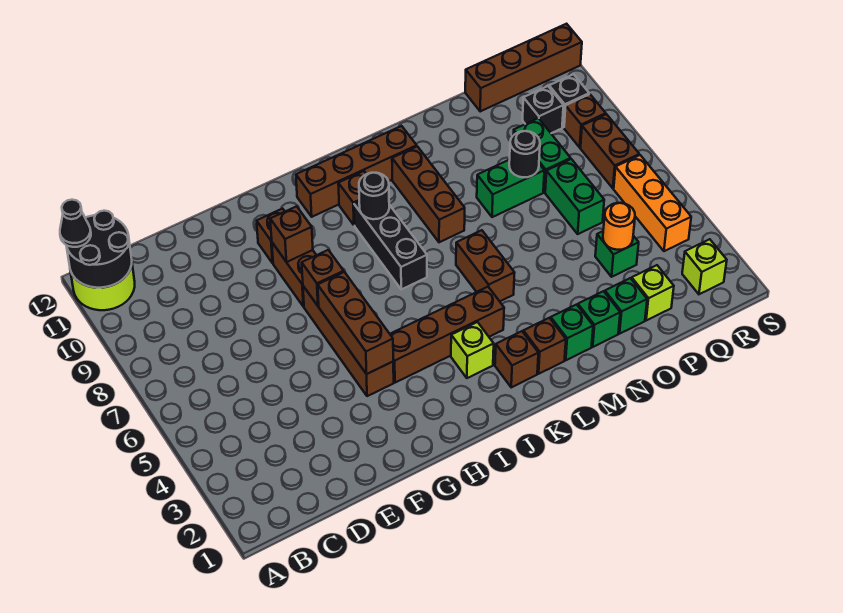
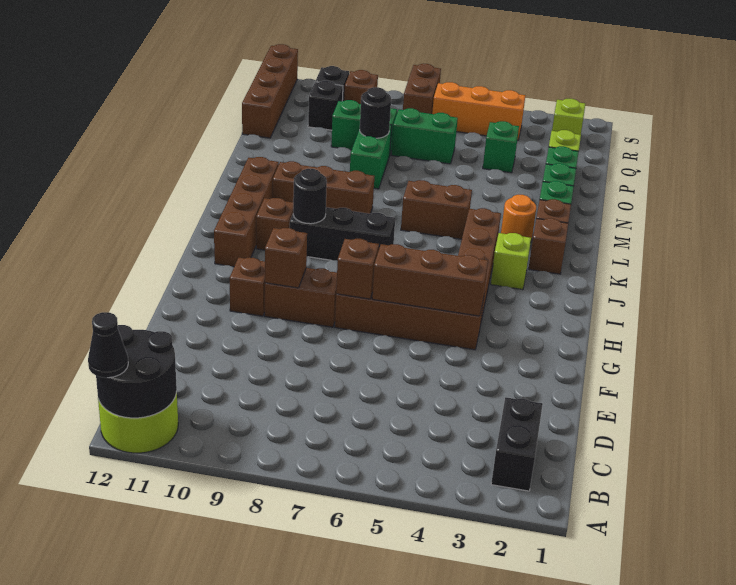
none -> black brick B2:C2 level 1
orange round brick P4 level 2 -> orange round brick L3 level 1
brown brick R7:R8 level 1 -> brown brick R7:S7 level 1

